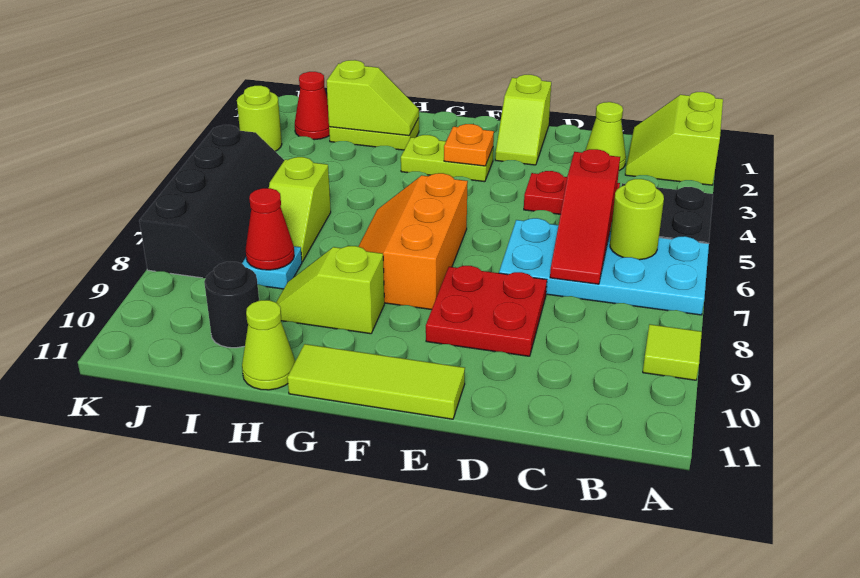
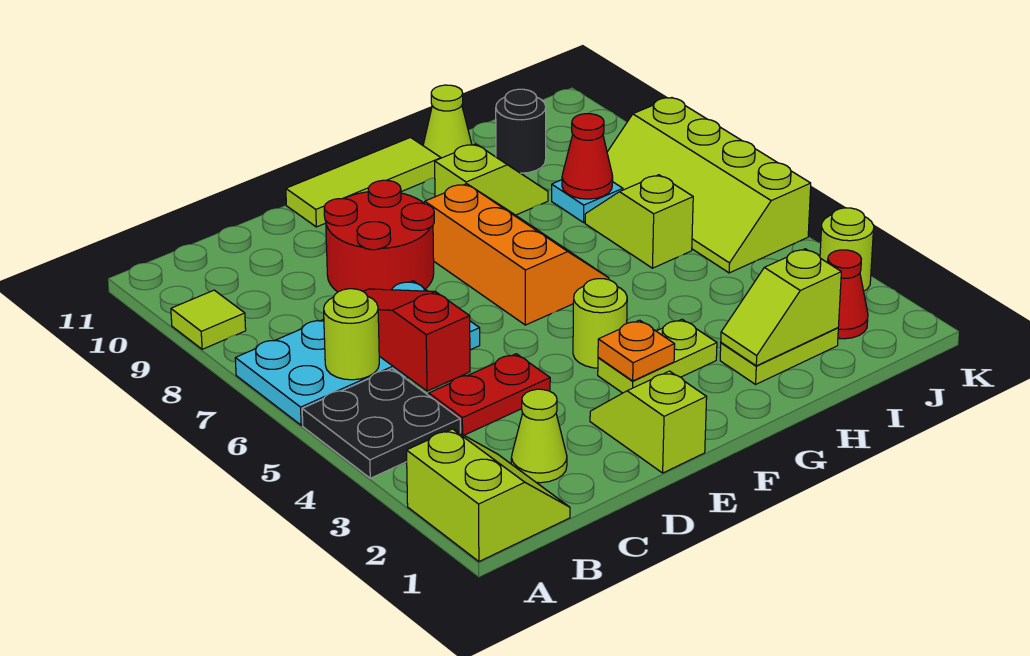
red plate D8:E9 level 1 -> red round brick D8:E9 level 1
none -> lime round brick F4 level 1
black slope J5:K8 level 1 top K -> lime slope J5:K8 level 1 top K

